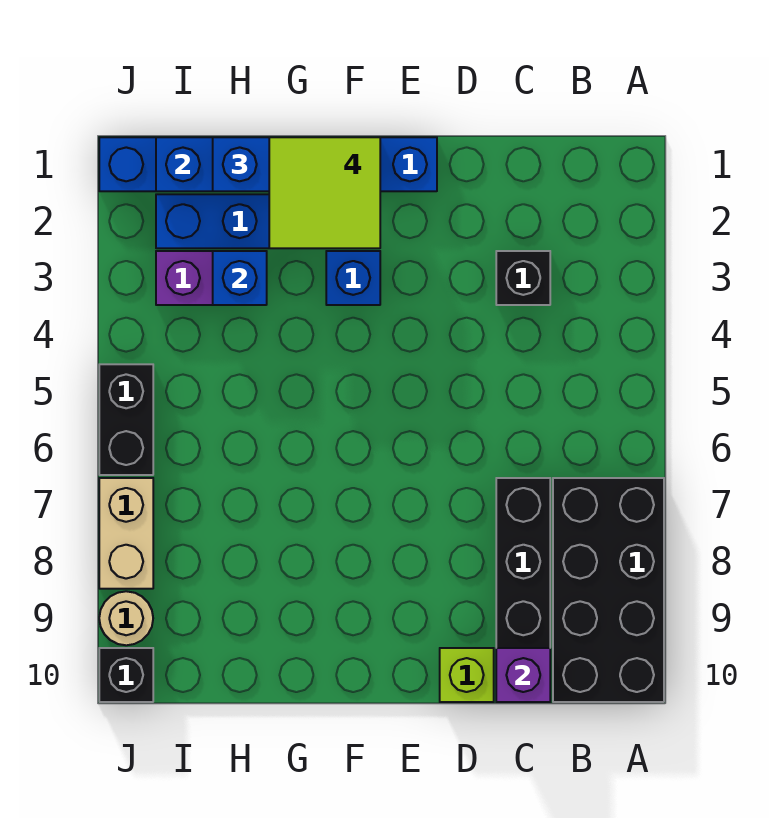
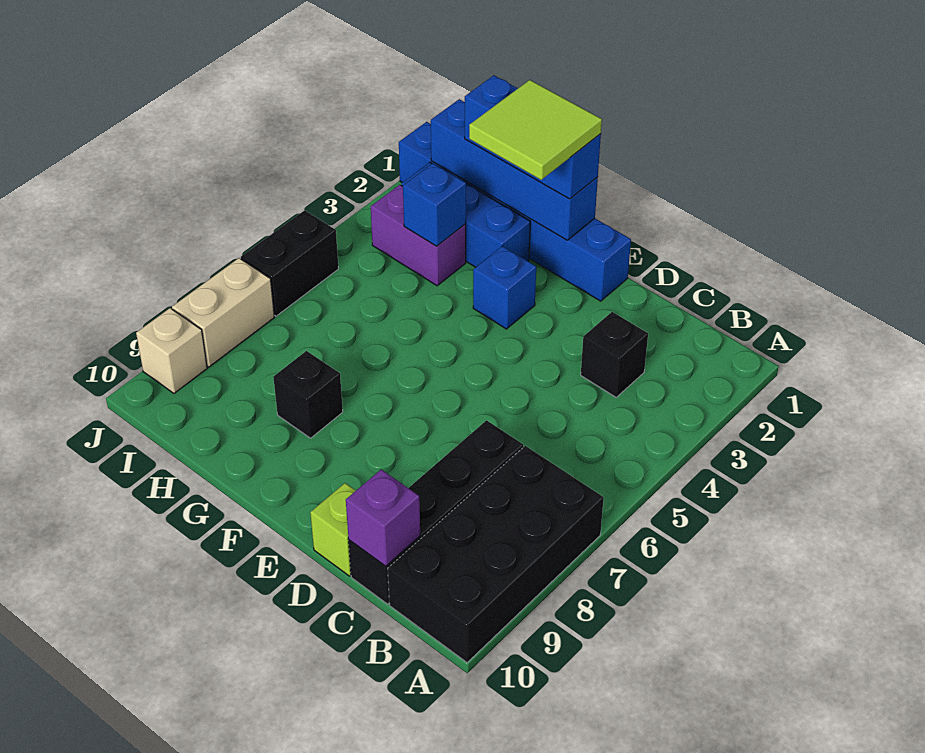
tan round brick J9 level 1 -> tan brick J9 level 1
black brick J10 level 1 -> black brick G8 level 1

